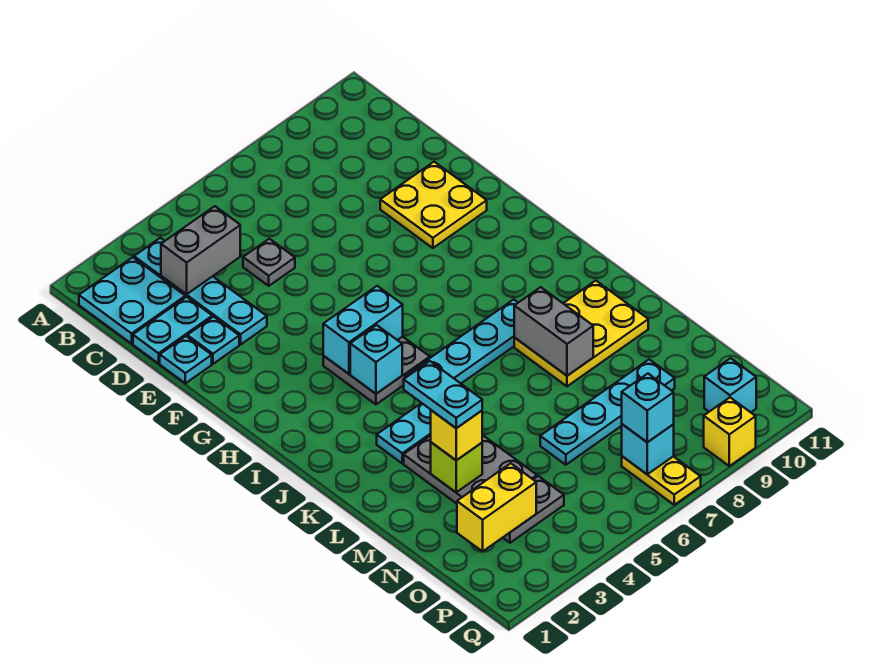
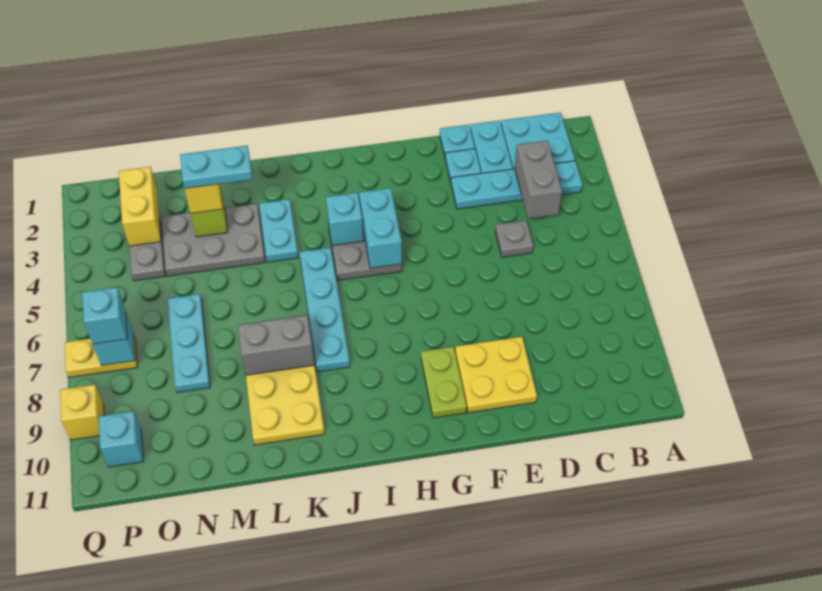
none -> lime plate G9:G10 level 1
cyan plate N6:N9 level 1 -> cyan plate N6:N8 level 1

